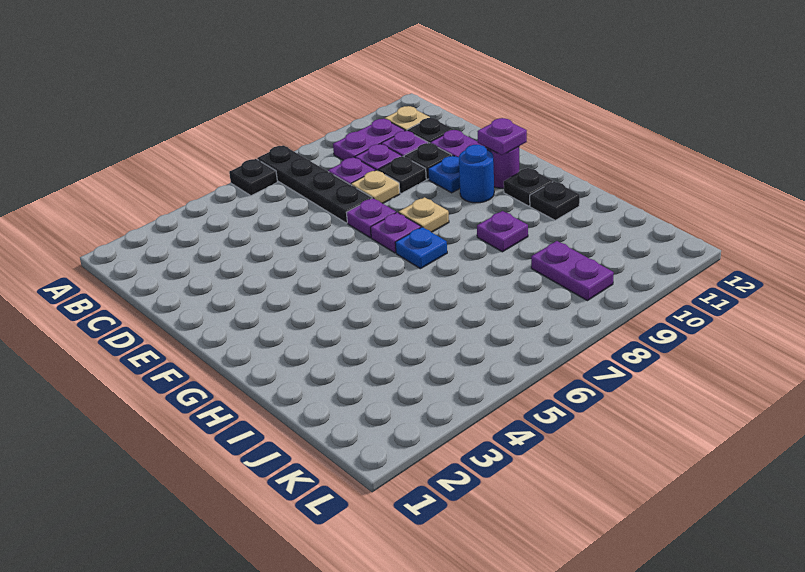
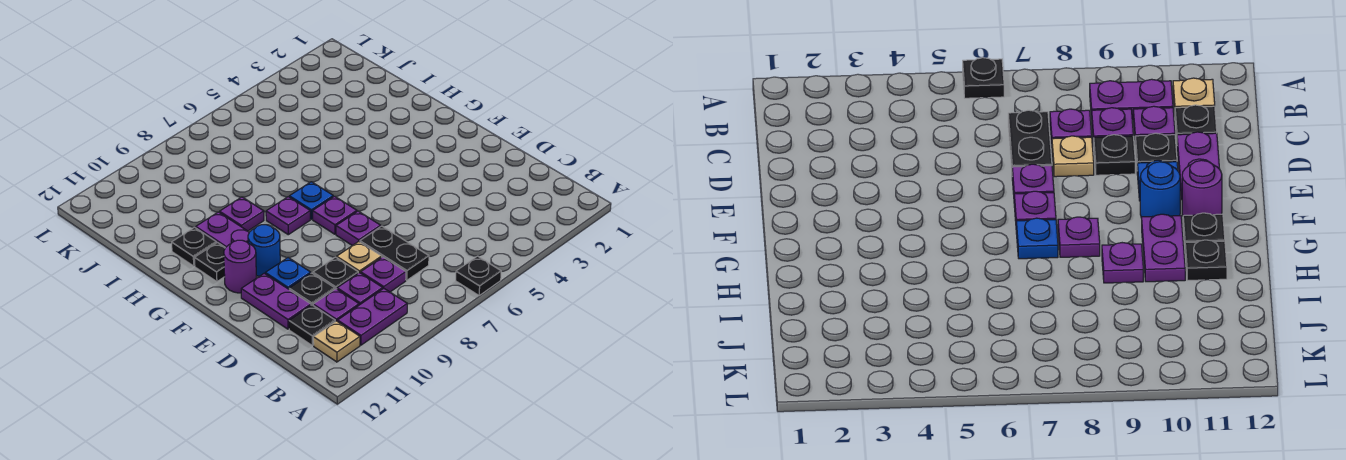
black plate A7:D7 level 1 -> black plate C7:D7 level 1
tan plate F8 level 1 -> none
purple plate F11 level 2 -> purple plate G8 level 1
purple plate J9:K9 level 1 -> purple plate G10:H10 level 1

